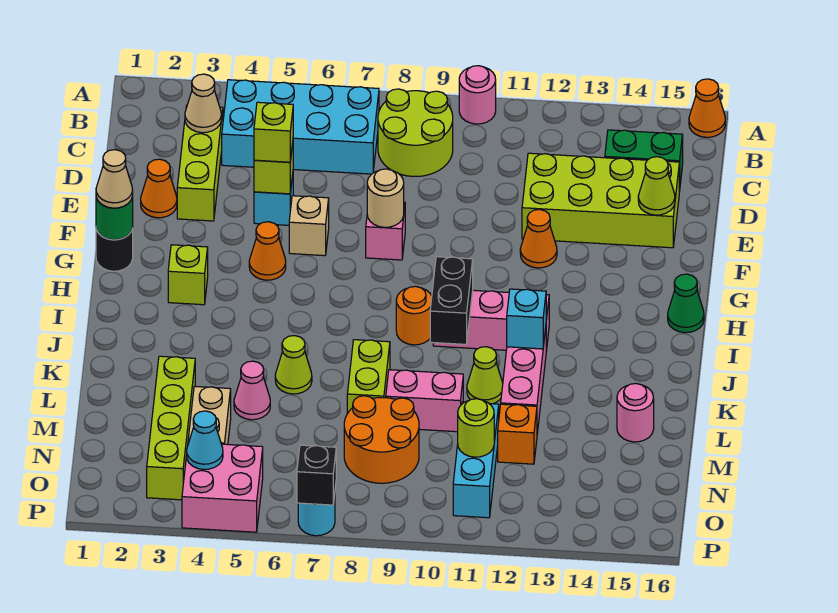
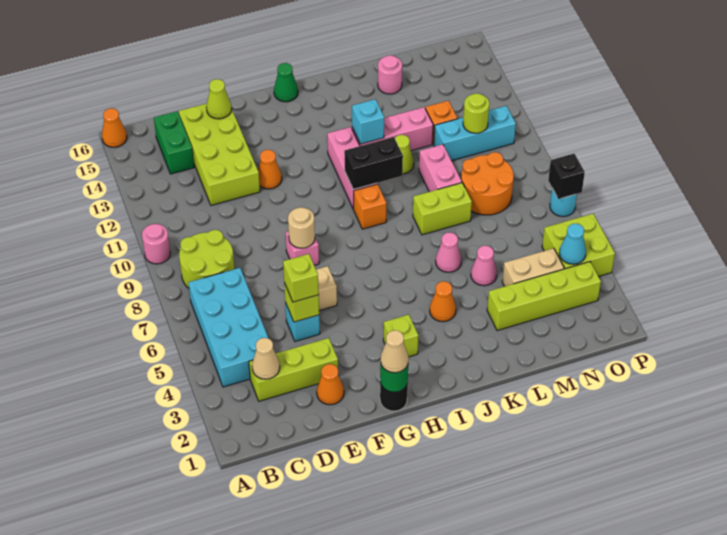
orange cone G5 level 1 -> orange cone J4 level 1
orange round brick I9 level 1 -> orange brick I9 level 1
lime cone K6 level 1 -> pink cone K6 level 1
pink brick O4:P5 level 1 -> lime brick O4:P5 level 1

